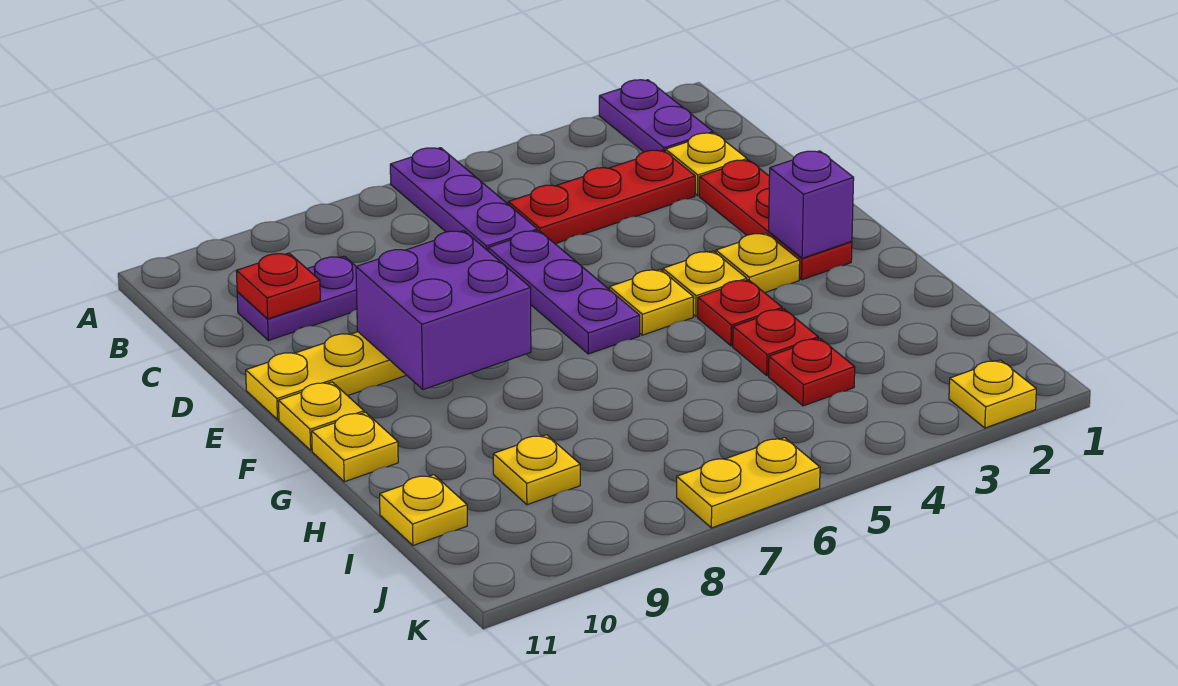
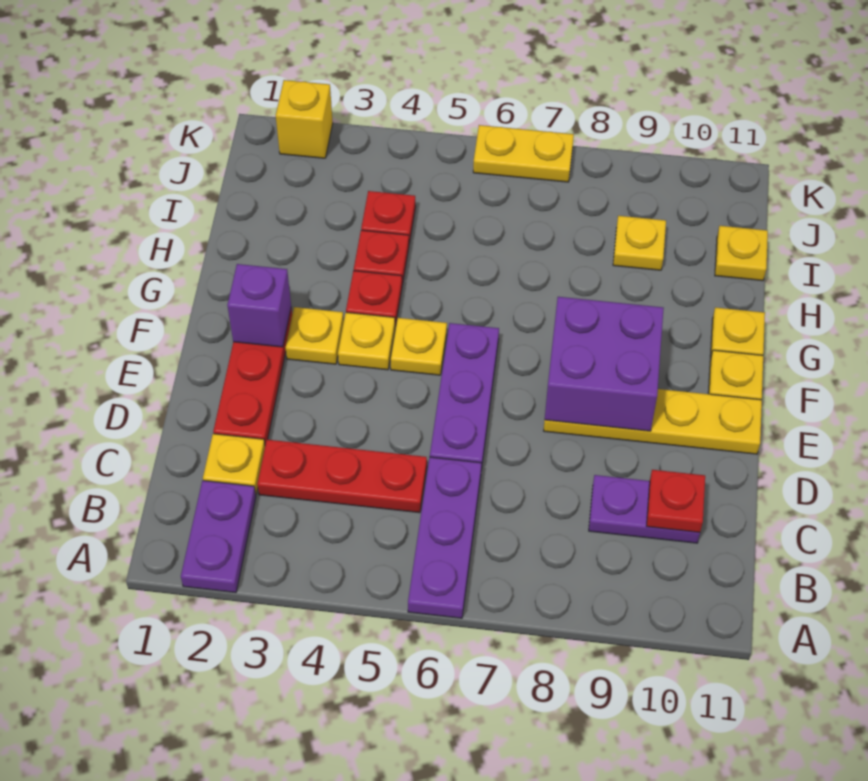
yellow plate K2 level 1 -> yellow brick K2 level 1

